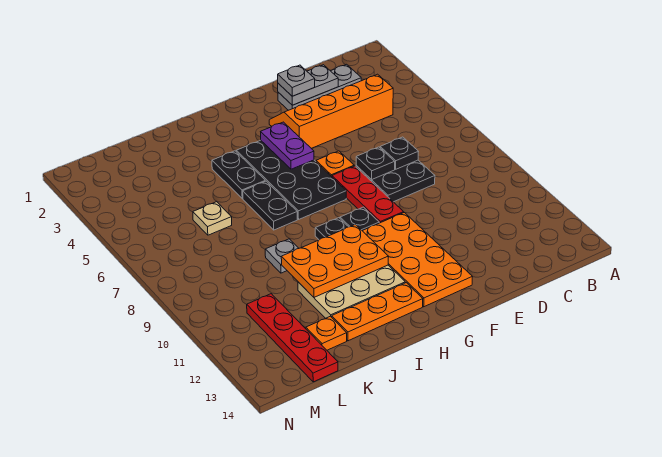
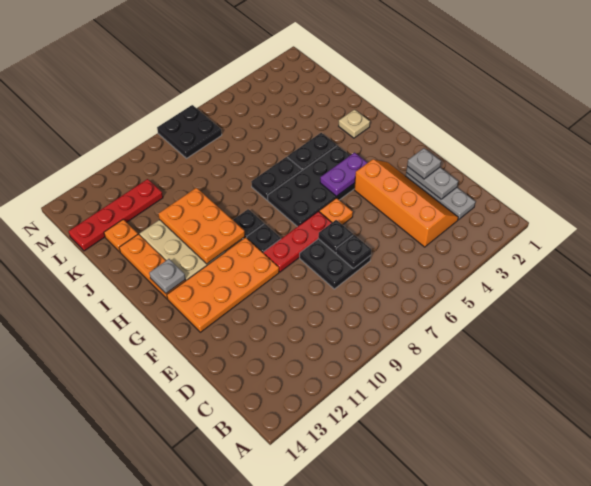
grey plate J9 level 1 -> grey plate H13 level 2
tan plate K6 level 1 -> tan plate I2 level 1
none -> black plate M7:N8 level 1

